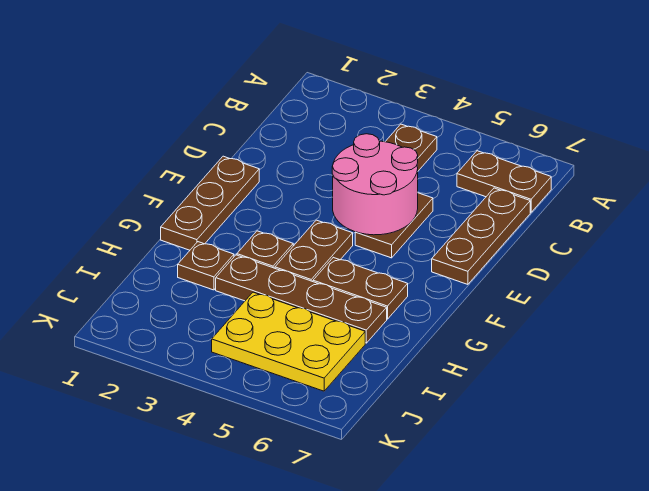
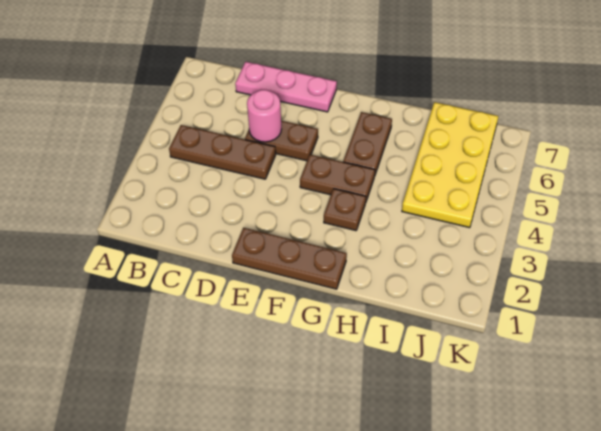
brown plate B6:B7 level 1 -> none
brown plate C7:E7 level 1 -> pink plate C7:E7 level 1
pink round brick D4:E5 level 2 -> pink round brick D5 level 2
brown plate H2 level 1 -> none
brown plate H3:H6 level 1 -> none
yellow plate I4:J6 level 1 -> yellow plate I4:J7 level 1

